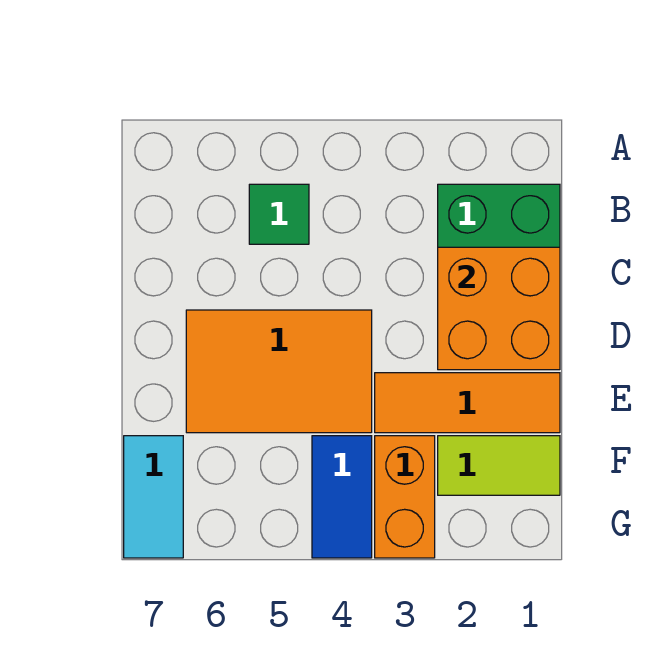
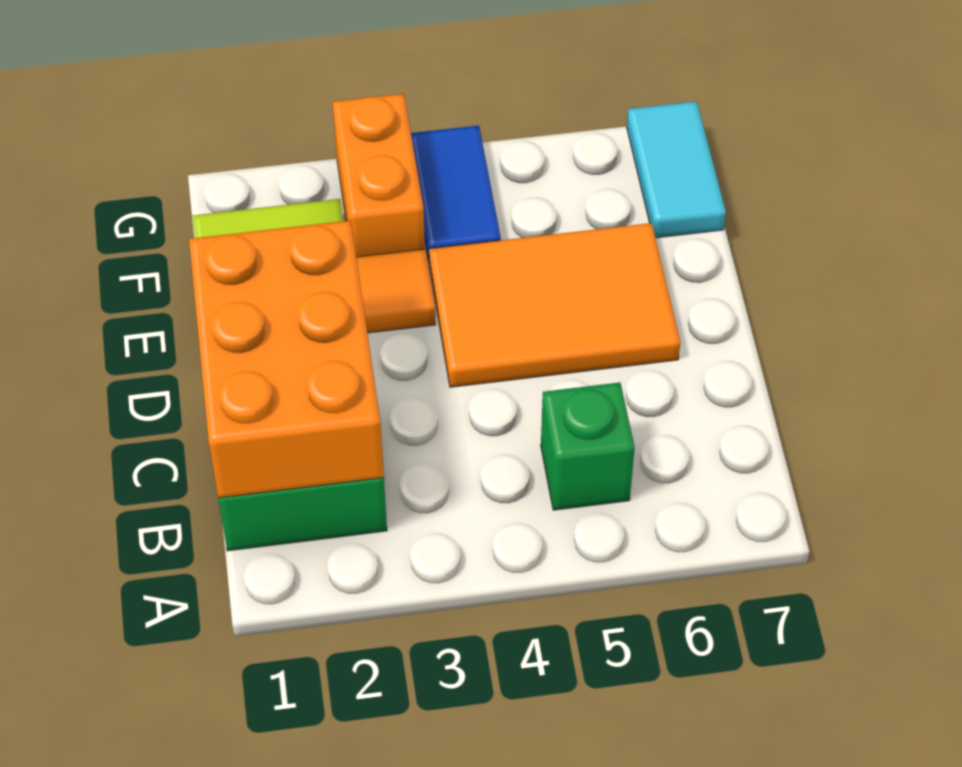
green tile B5 level 1 -> green brick B5 level 1
orange brick C1:D2 level 2 -> orange brick B1:D2 level 2

